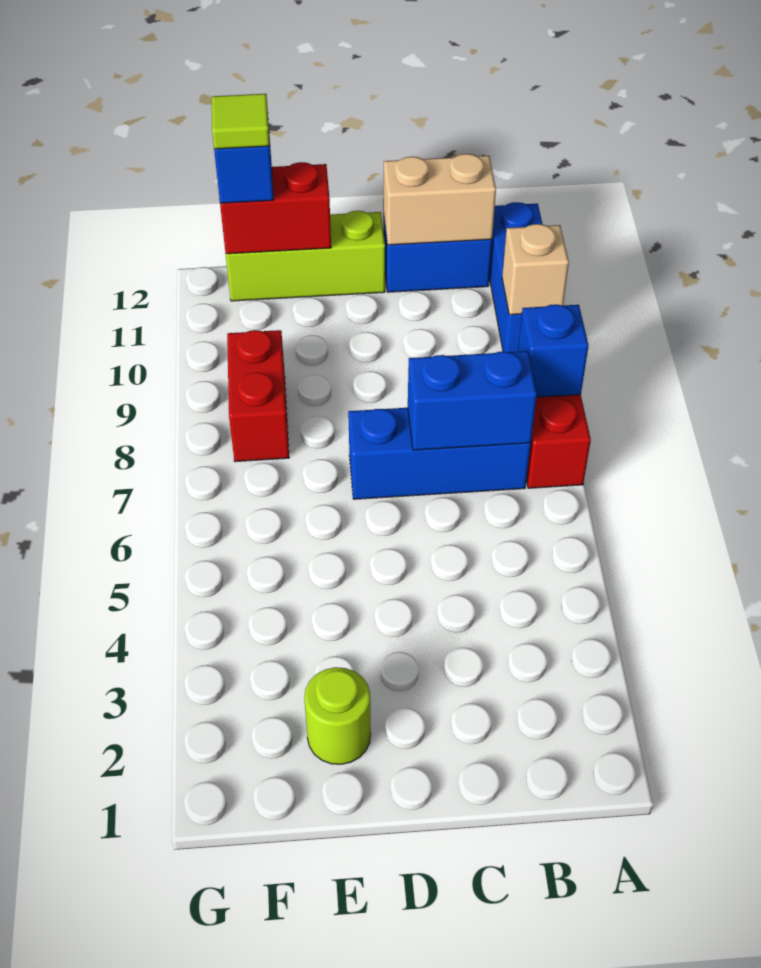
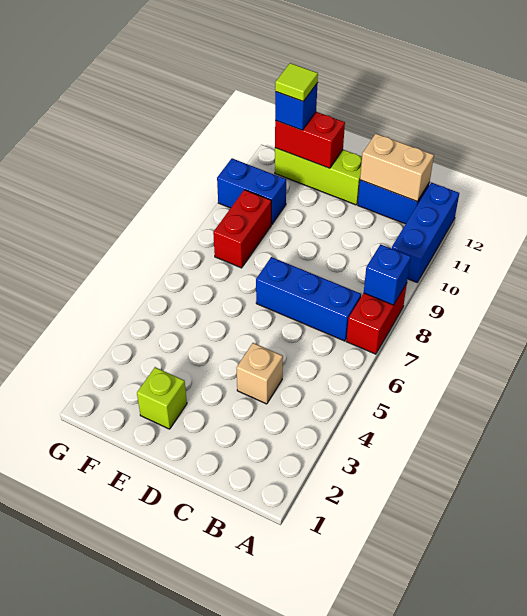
tan brick A10 level 2 -> tan brick C4 level 1
blue brick B7:C7 level 2 -> blue brick F10:G10 level 1
lime round brick E2 level 1 -> lime brick E2 level 1

